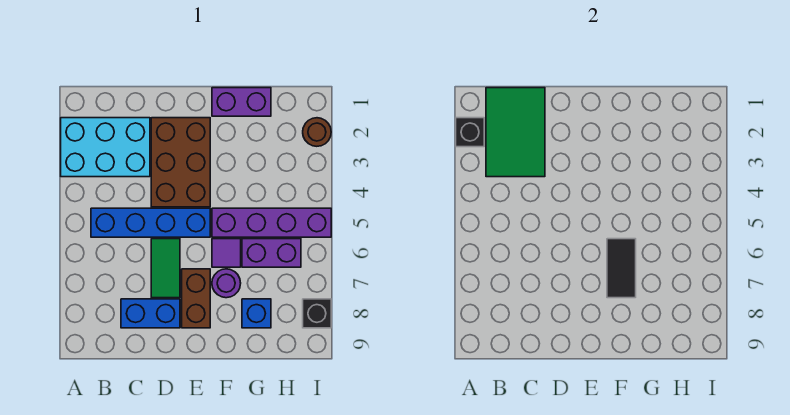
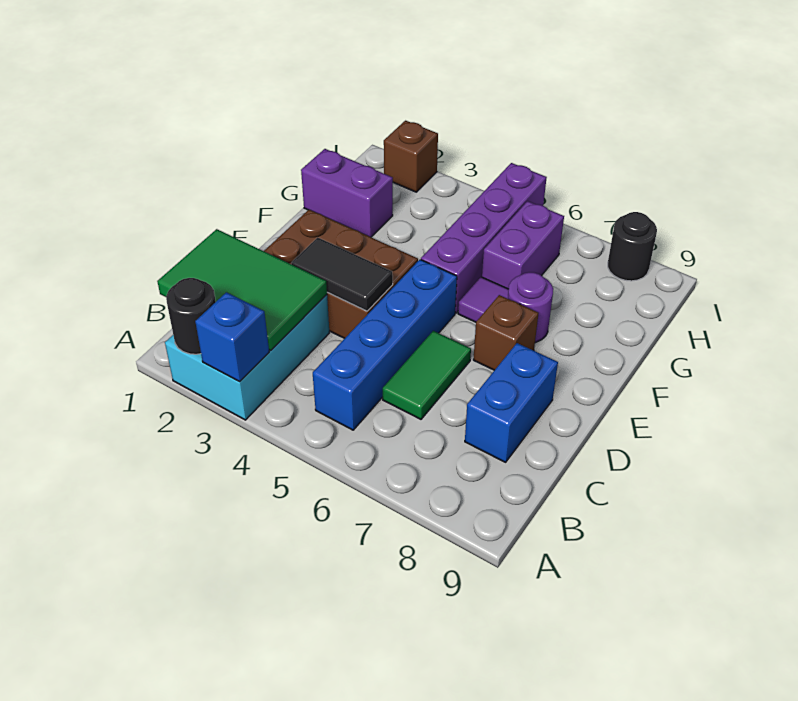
black brick A2 level 2 -> black round brick A2 level 2
green tile D6:D7 level 1 -> green tile C6:D6 level 1
brown brick E7:E8 level 1 -> brown brick E7 level 1
purple brick F1:G1 level 1 -> purple brick G1:G2 level 1
black tile F6:F7 level 2 -> black tile D3:D4 level 2
blue brick G8 level 1 -> blue brick A3 level 2
brown round brick I2 level 1 -> brown brick I2 level 1
black brick I8 level 1 -> black round brick I8 level 1

